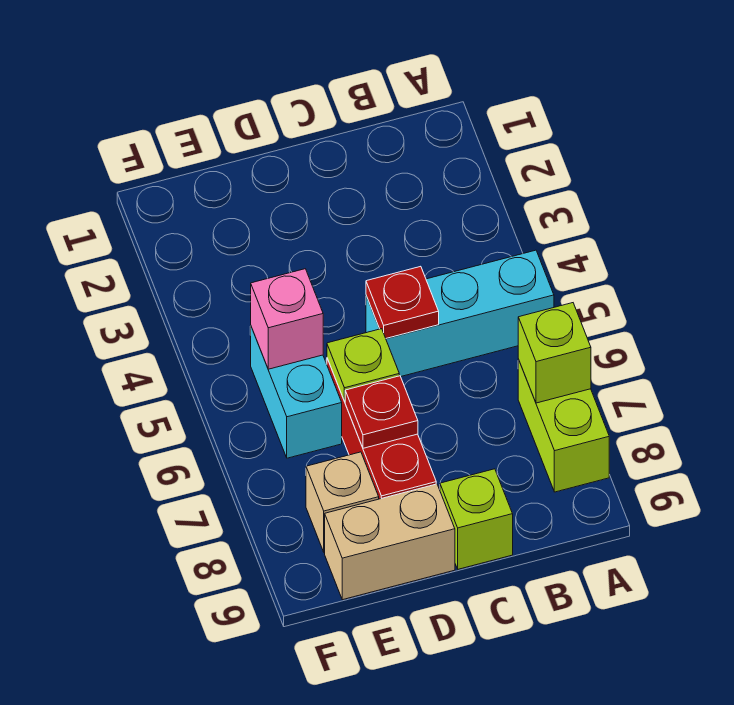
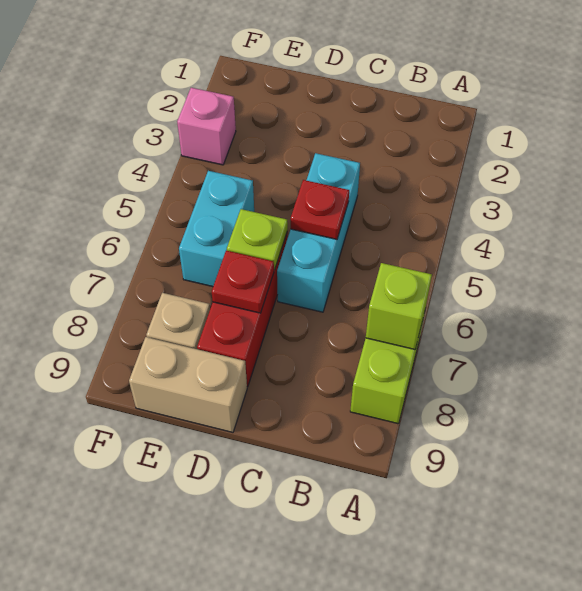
cyan brick A5:C5 level 1 -> cyan brick C4:C6 level 1
lime brick C9 level 1 -> none
pink brick E5 level 2 -> pink brick F3 level 1

